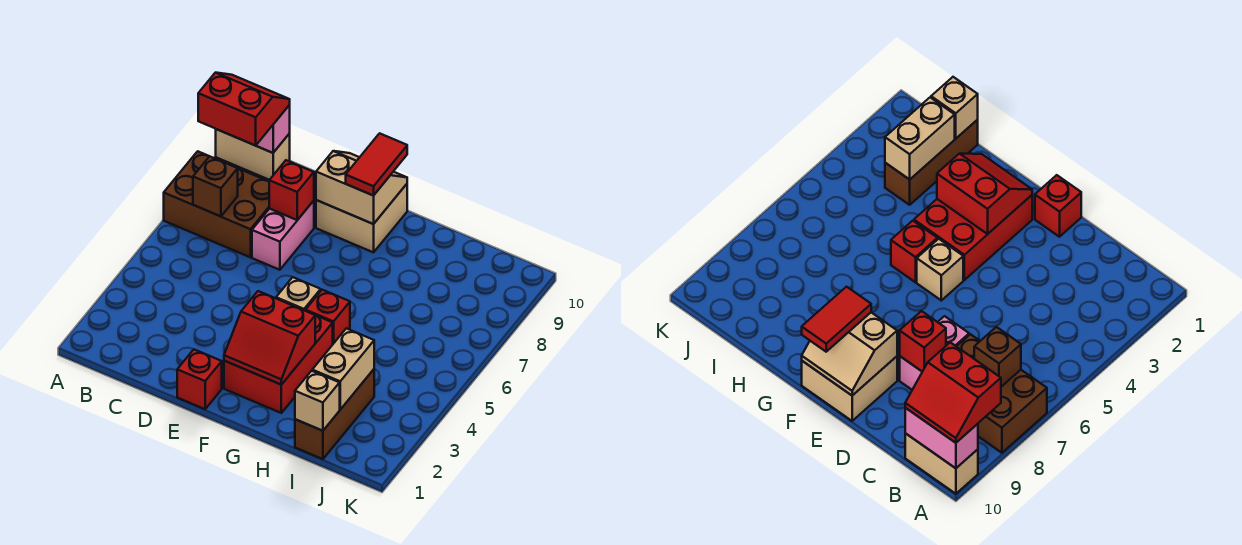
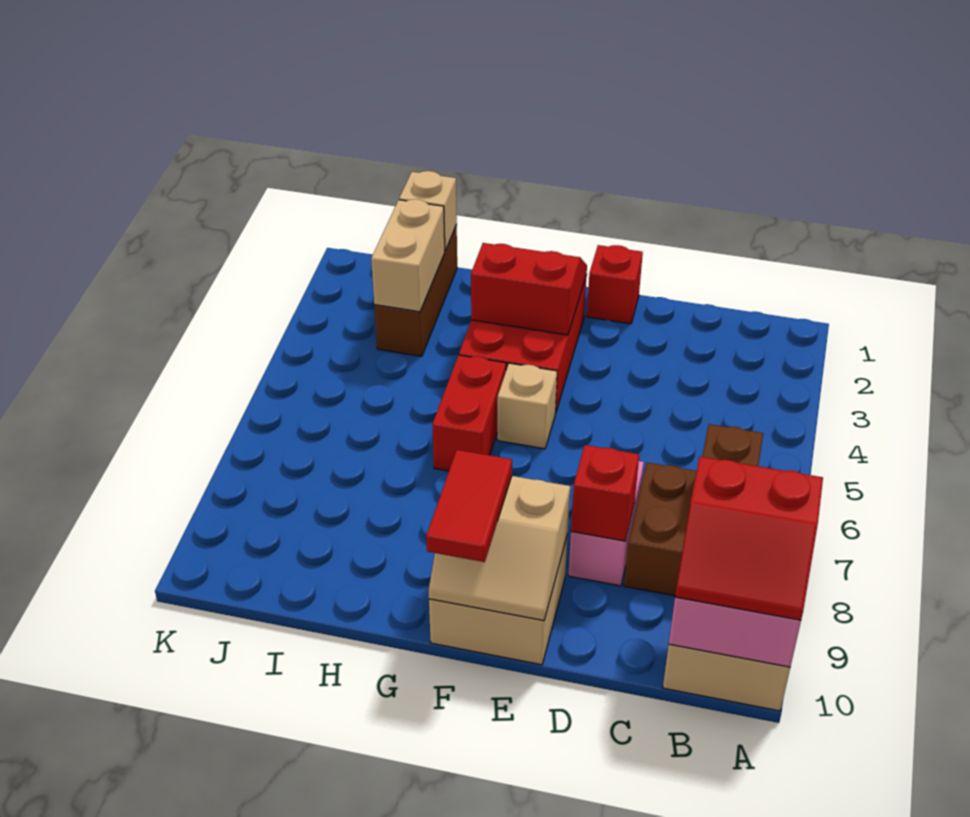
red brick G5 level 1 -> red brick G5:G6 level 1

